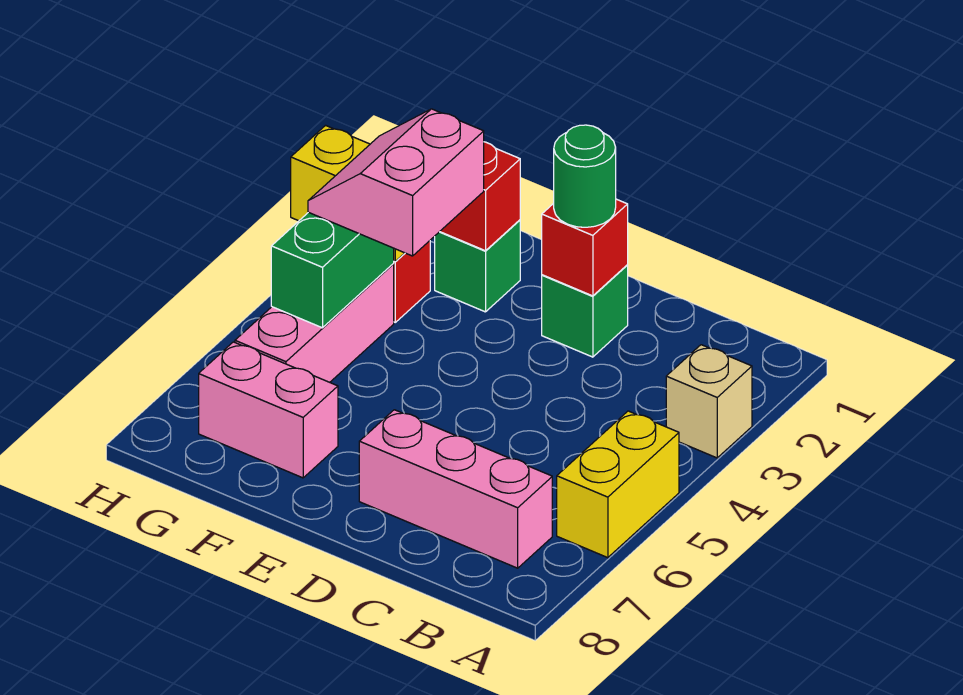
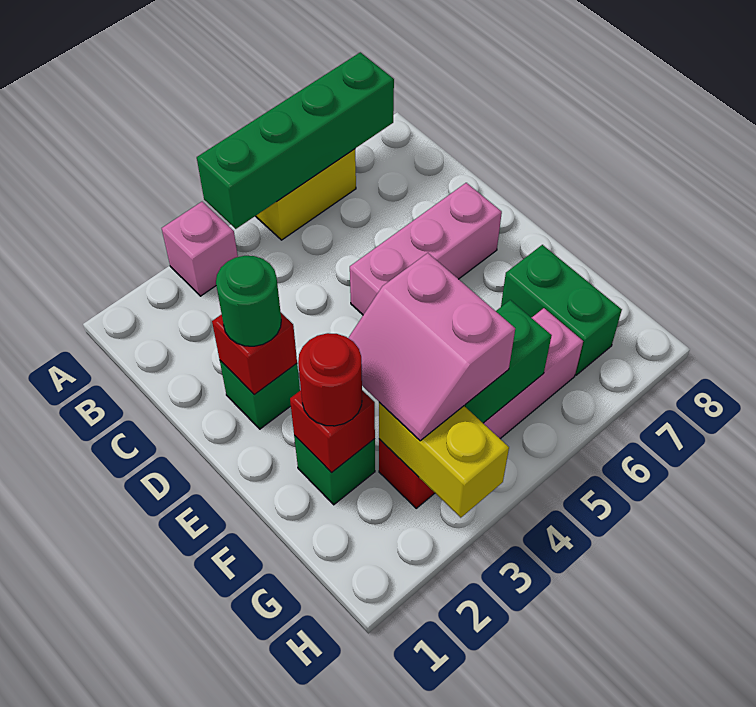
tan brick A3 level 1 -> pink brick A3 level 1
none -> green brick A4:A7 level 2
pink brick B7:D7 level 1 -> pink brick D5:D7 level 1
none -> red round brick F2 level 3
pink slope F3:G4 level 3 top F -> pink slope F3:G4 level 3 top 4
pink brick F7:G7 level 1 -> green brick F7:G7 level 1

